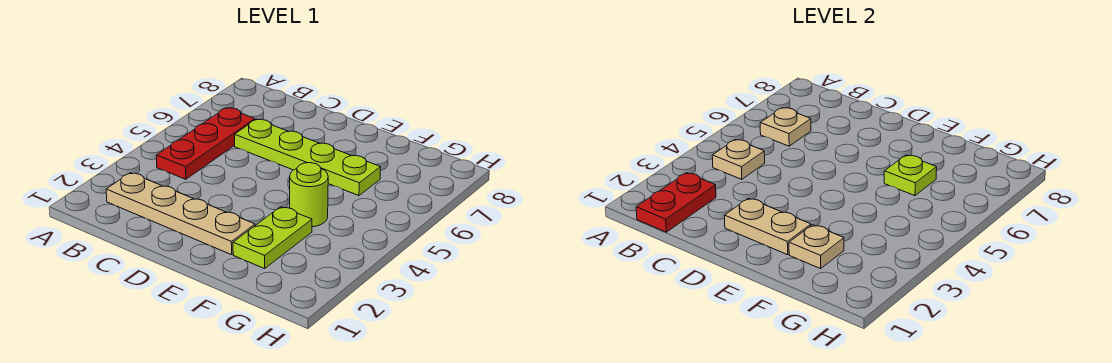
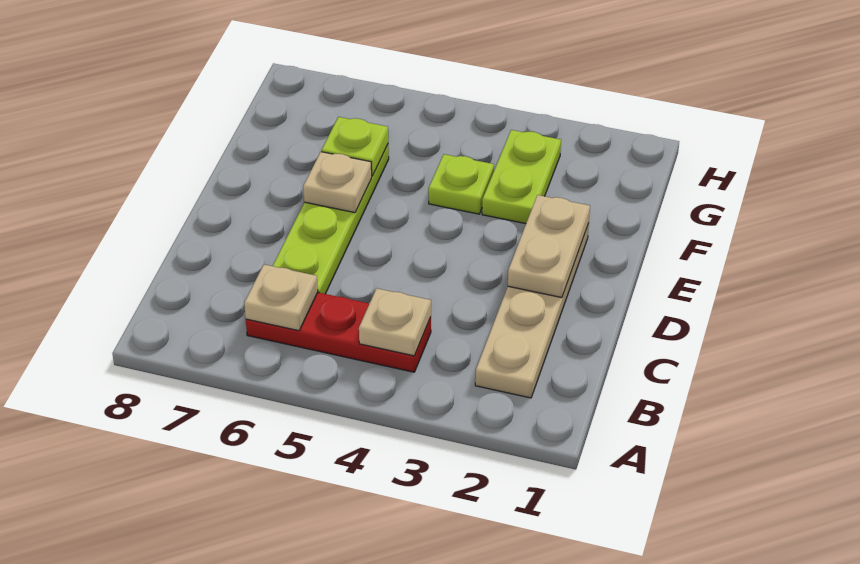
red plate B1:B2 level 2 -> none
lime plate F2:F3 level 1 -> lime plate F3:G3 level 1
tan plate F2 level 2 -> tan plate E6 level 2
lime round brick F4 level 1 -> lime plate F4 level 1

